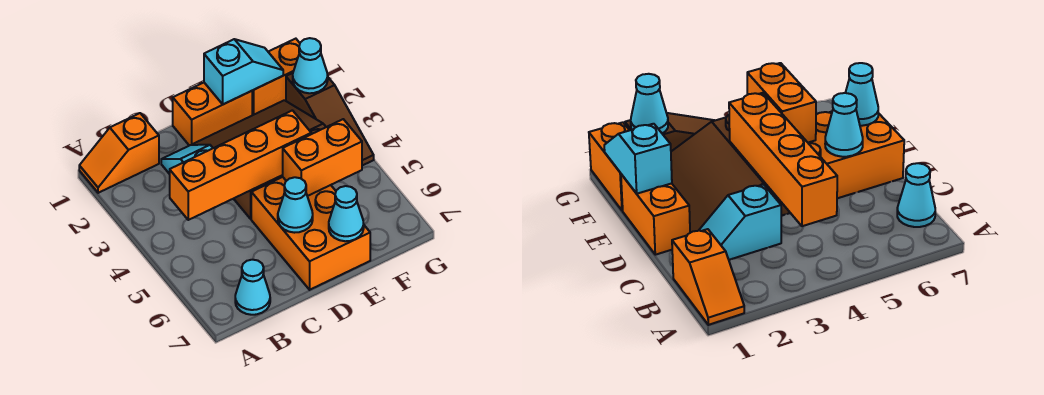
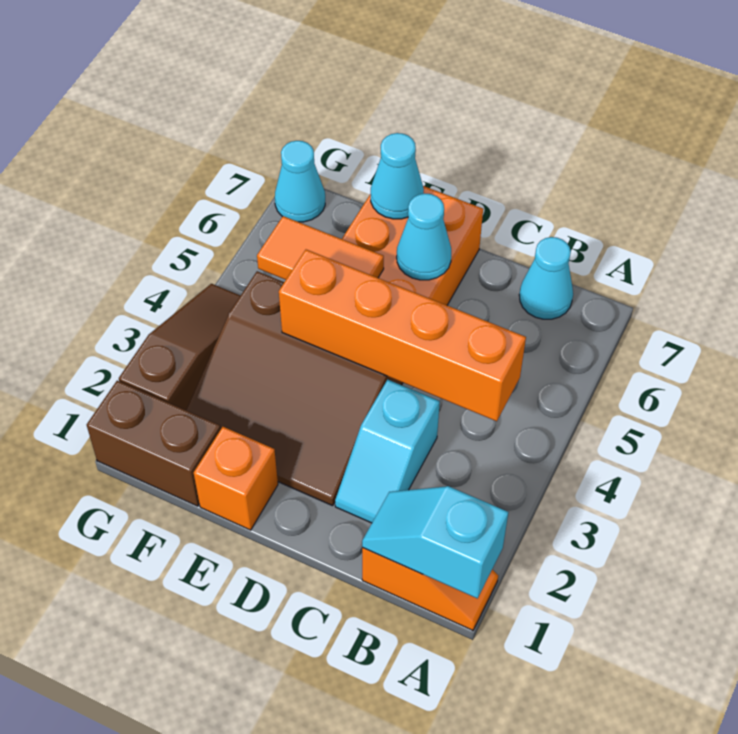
orange brick D1:E1 level 1 -> orange brick E1 level 1
cyan slope E1:F1 level 2 top E -> cyan slope A1:B1 level 2 top A
orange brick E5:F5 level 2 -> orange tile E5:F5 level 2
orange brick F1:G1 level 1 -> brown brick F1:G1 level 1
cyan cone G2 level 2 -> cyan cone G7 level 1

